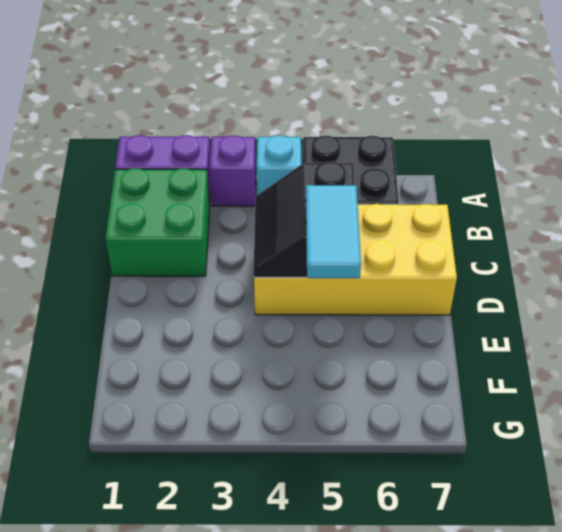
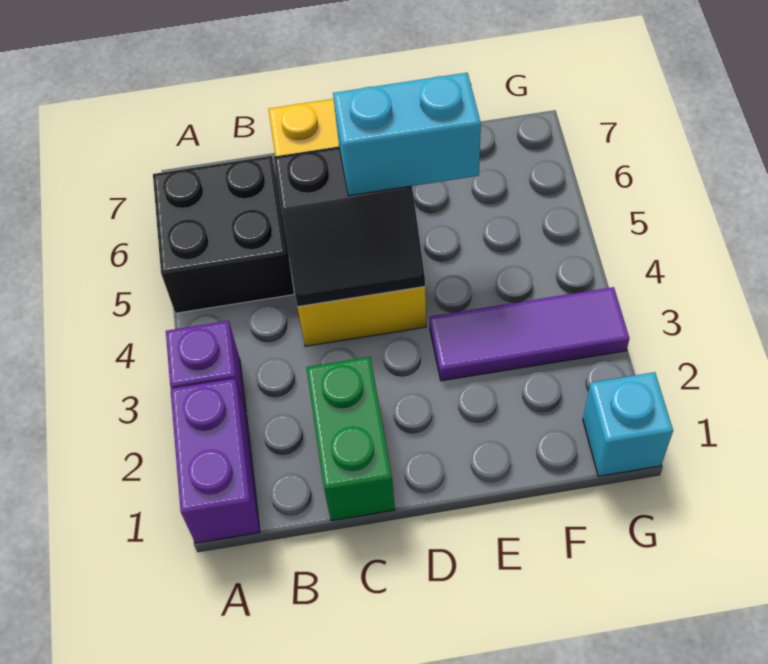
cyan brick A4 level 1 -> cyan brick G1 level 1
green brick B1:C2 level 1 -> green brick C1:C2 level 1
cyan tile D5:E5 level 3 -> cyan brick D5:E5 level 3
none -> purple tile E3:G3 level 1

